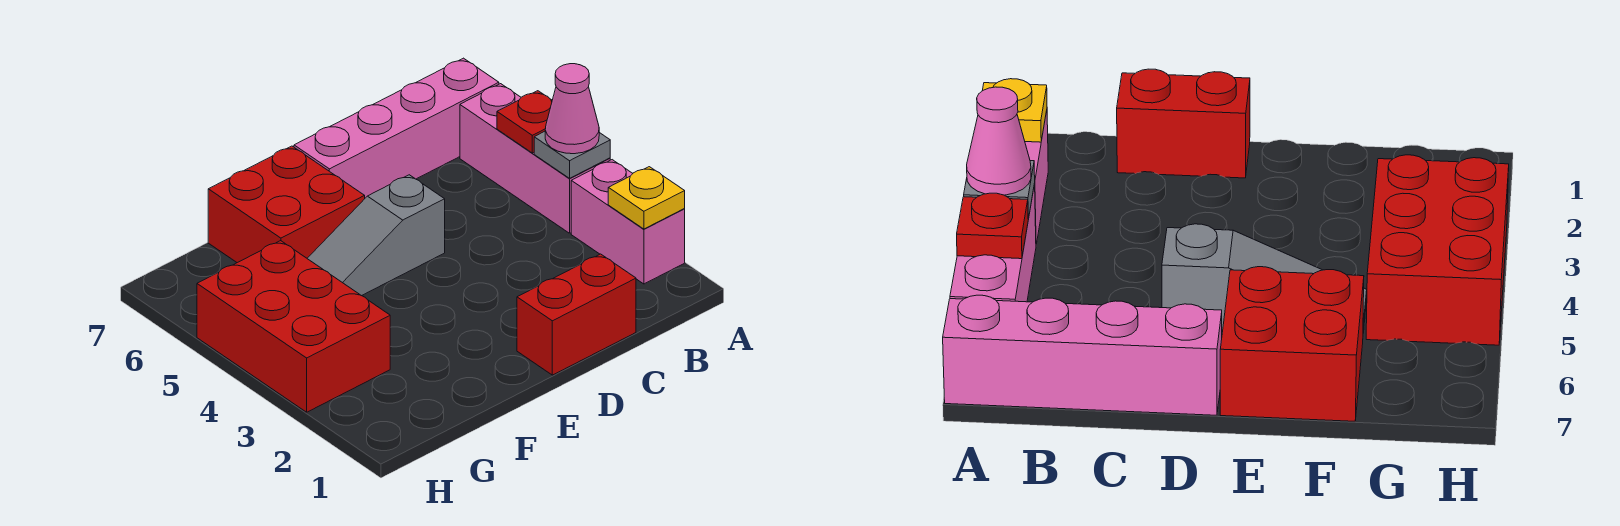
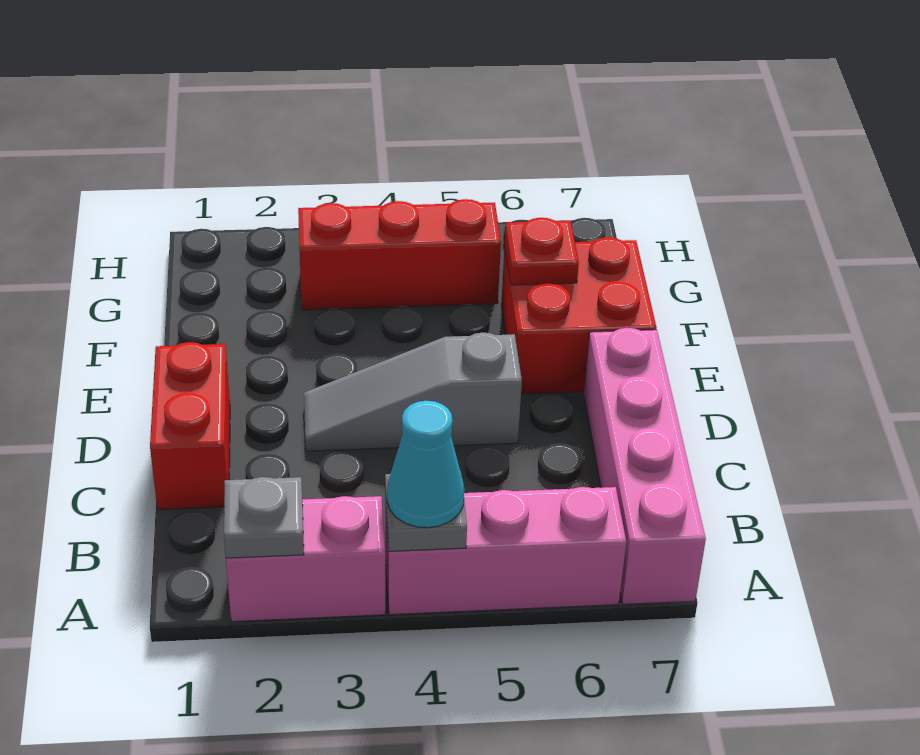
yellow plate A2 level 2 -> grey plate A2 level 2
pink cone A4 level 3 -> cyan cone A4 level 3
red plate A5 level 2 -> red plate F6 level 2
grey slope D5:F5 level 1 top D -> grey slope D3:D5 level 1 top 5
red brick G3:H5 level 1 -> red brick G3:G5 level 1

